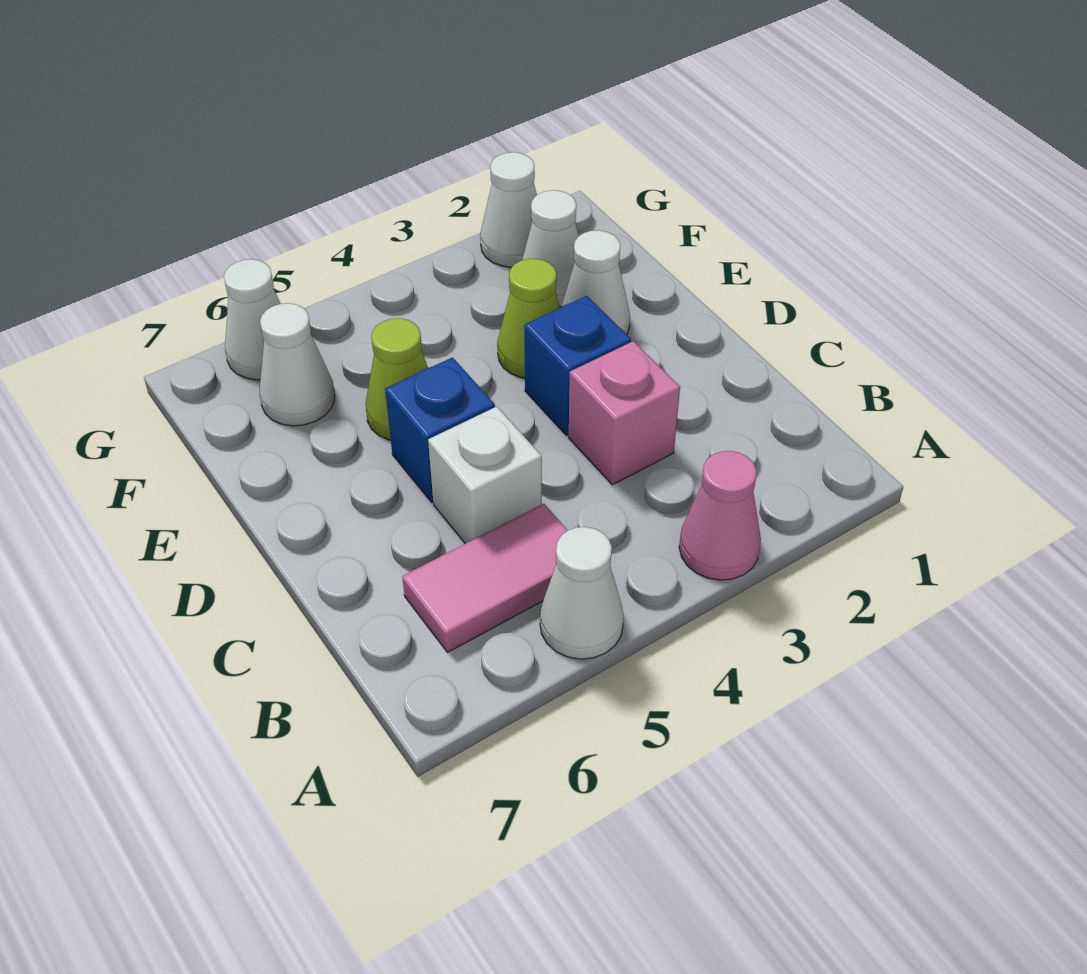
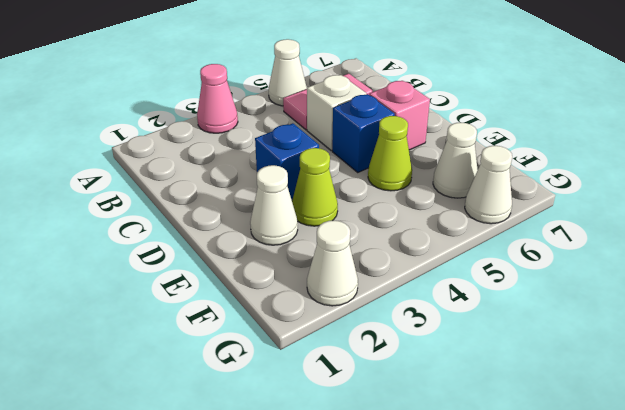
pink brick C3 level 1 -> pink brick D6 level 1
white cone F2 level 1 -> none

